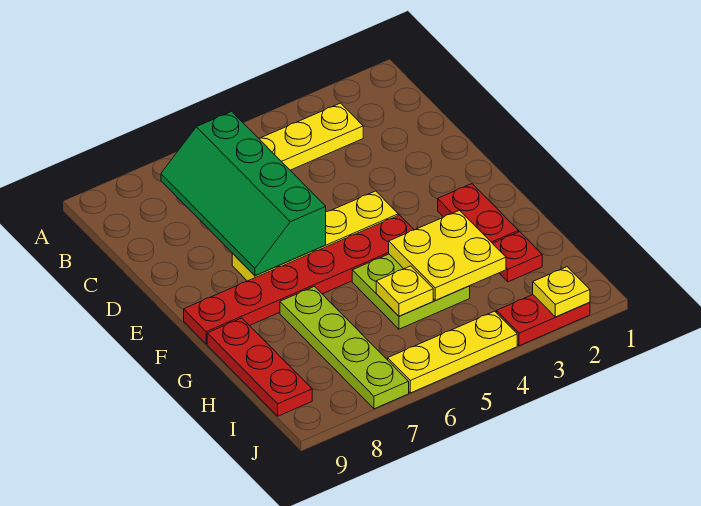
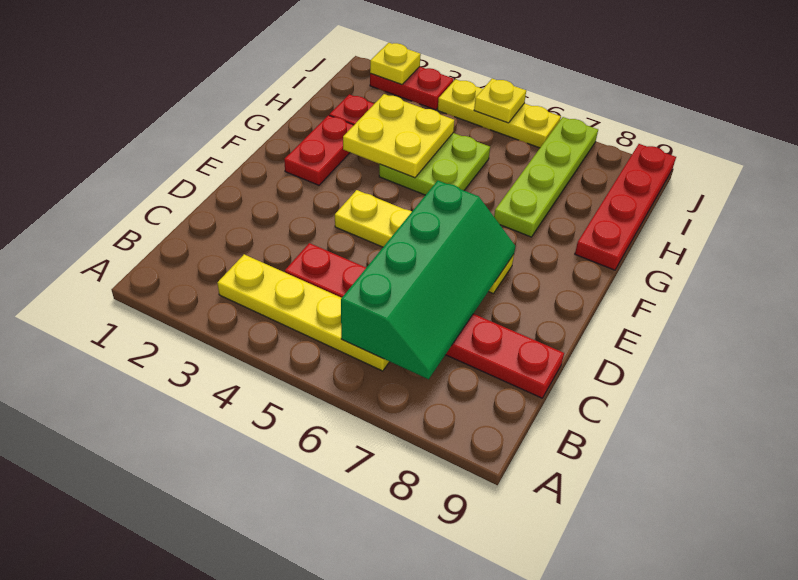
red plate F4:F9 level 1 -> red plate C4:C9 level 1
red plate G9:I9 level 1 -> red plate G9:J9 level 1
yellow plate H5 level 2 -> yellow plate J5 level 2

